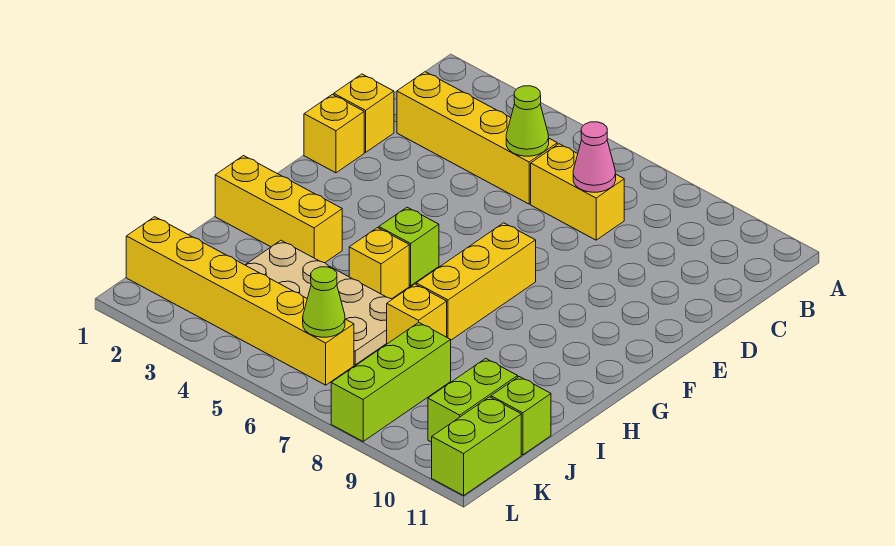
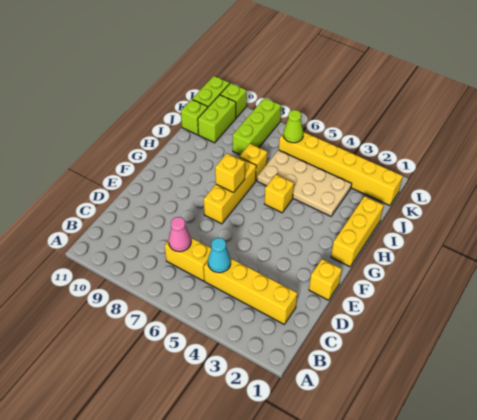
lime cone C5 level 2 -> cyan cone C5 level 2
yellow brick D1 level 1 -> yellow brick G7 level 2
lime brick G5 level 1 -> lime brick L10 level 1
yellow brick H1:H3 level 1 -> yellow brick G1:I1 level 1

